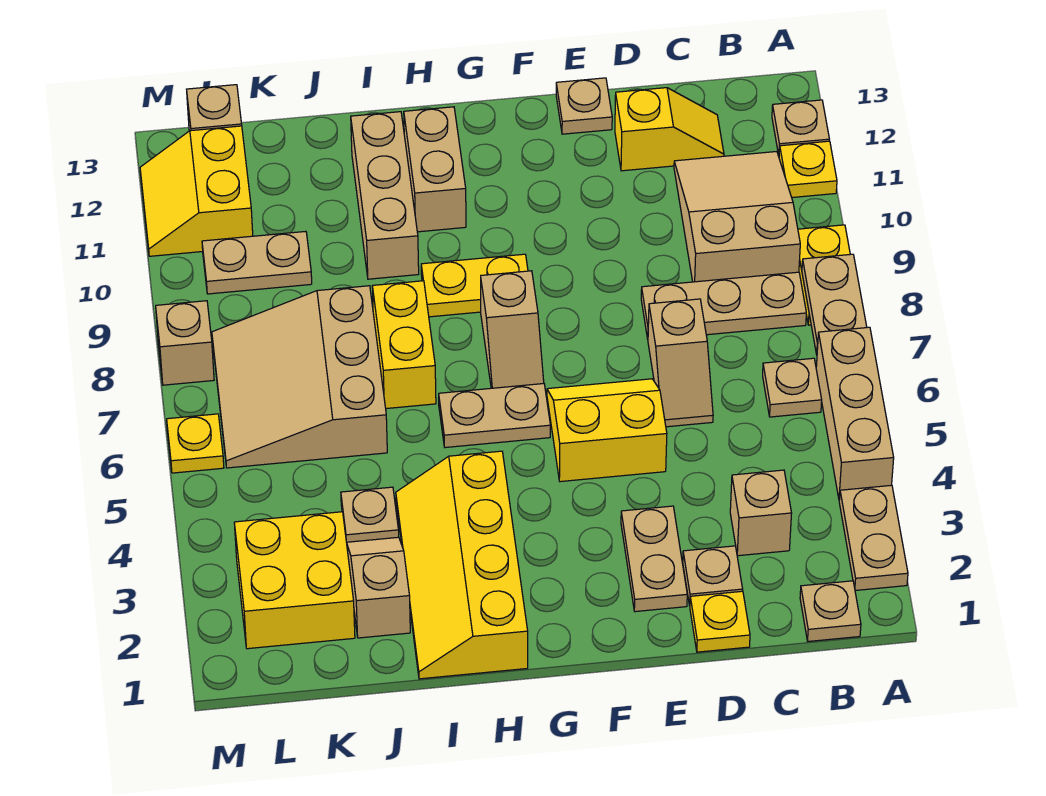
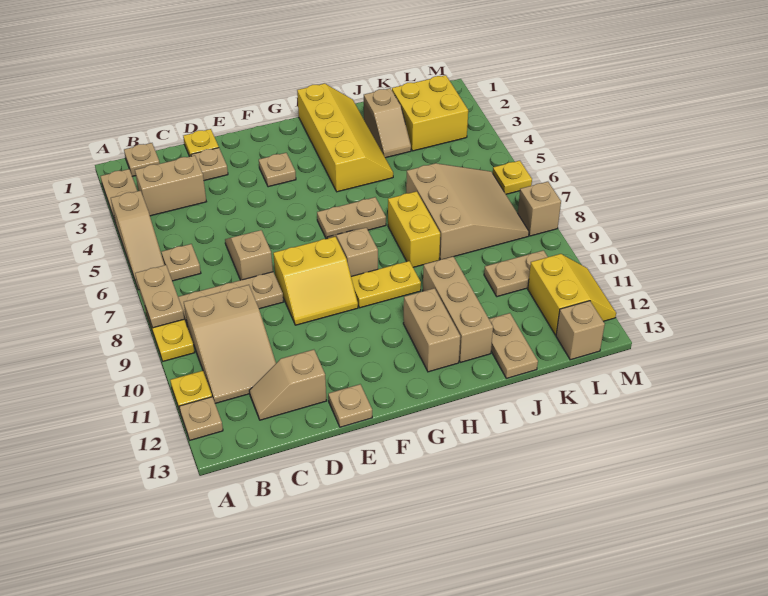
tan brick A4:A6 level 1 -> tan slope A4:A6 level 1 top 4
tan brick C3 level 1 -> tan brick B3:C3 level 1
yellow slope C12:D12 level 1 top D -> tan slope C12:D12 level 1 top D
tan plate E2:E3 level 1 -> tan plate J12:J13 level 1
yellow slope E5:F6 level 1 top 5 -> yellow slope E8:F9 level 1 top 8
tan plate J4 level 1 -> tan plate F3 level 1

